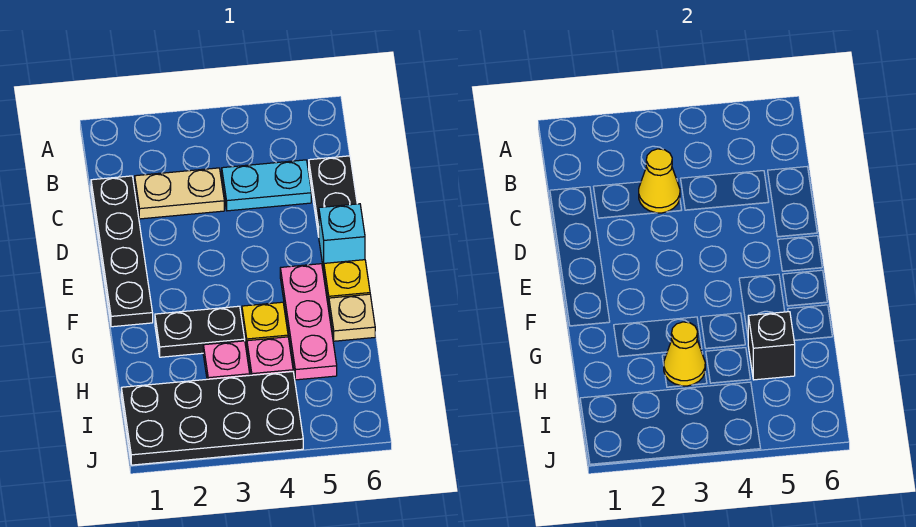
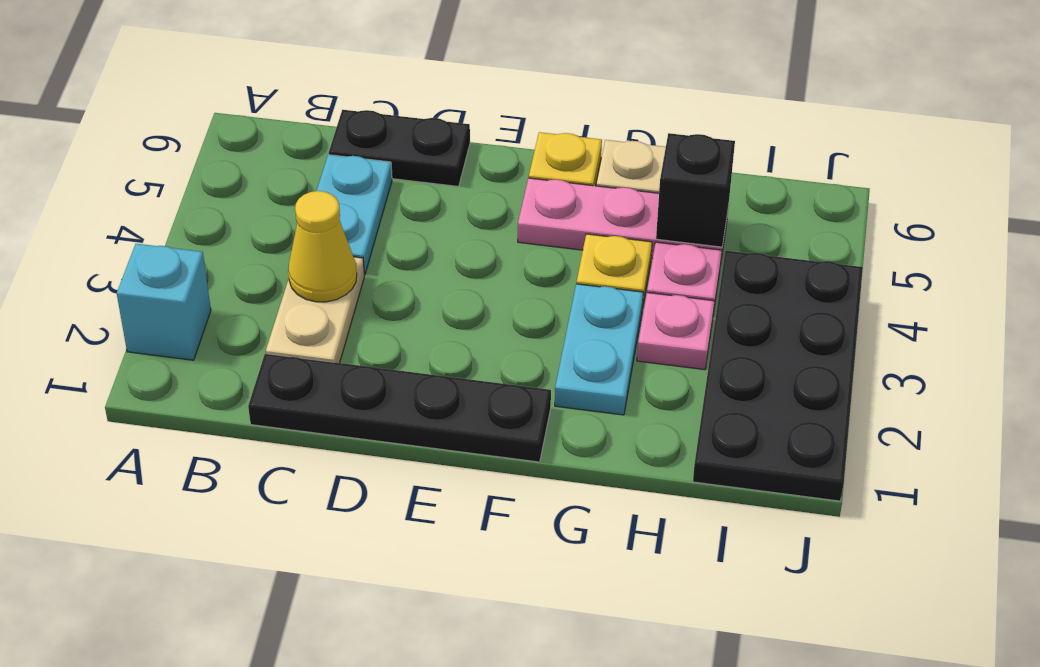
cyan brick E6 level 1 -> cyan brick A2 level 1
black plate G2:G3 level 1 -> cyan plate G2:G3 level 1
yellow cone H3 level 2 -> none

